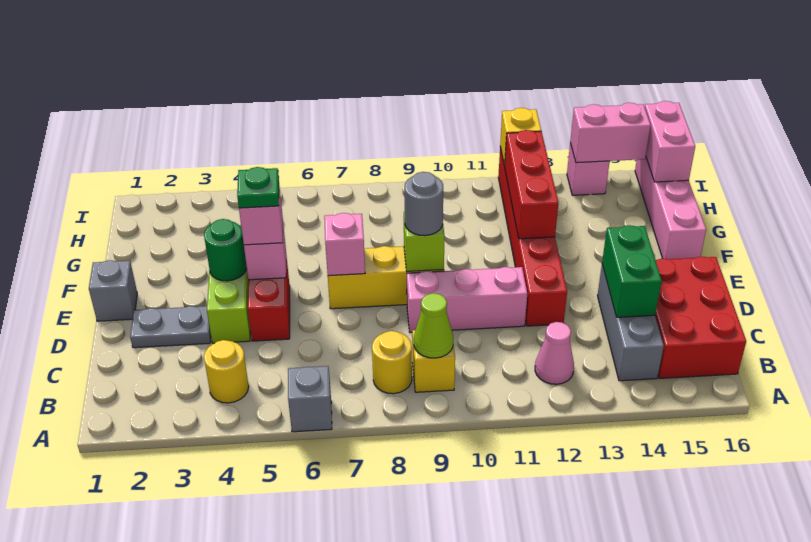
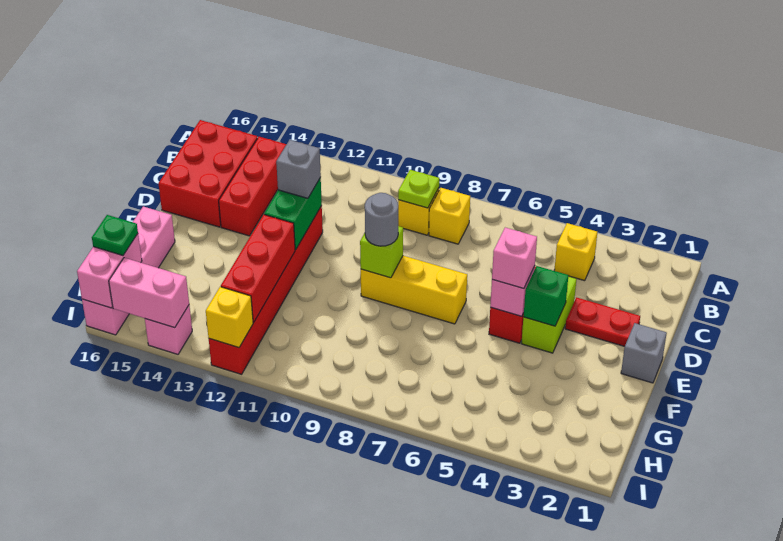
grey brick A6 level 1 -> grey brick D12 level 3
yellow round brick B4 level 1 -> yellow brick B4 level 1
yellow round brick B8 level 1 -> yellow brick B8 level 1
lime cone B9 level 2 -> lime plate B9 level 2
pink cone B12 level 1 -> none
grey brick B14:D14 level 1 -> red brick B14:D14 level 1
green brick C14:D14 level 2 -> green brick D12:E12 level 2
grey plate D2:D3 level 1 -> red plate D2:D3 level 1
pink brick D9:D11 level 1 -> none
green round brick E4 level 2 -> green brick E4 level 2
green plate E5 level 4 -> green plate H16 level 3
pink brick E7 level 2 -> none

